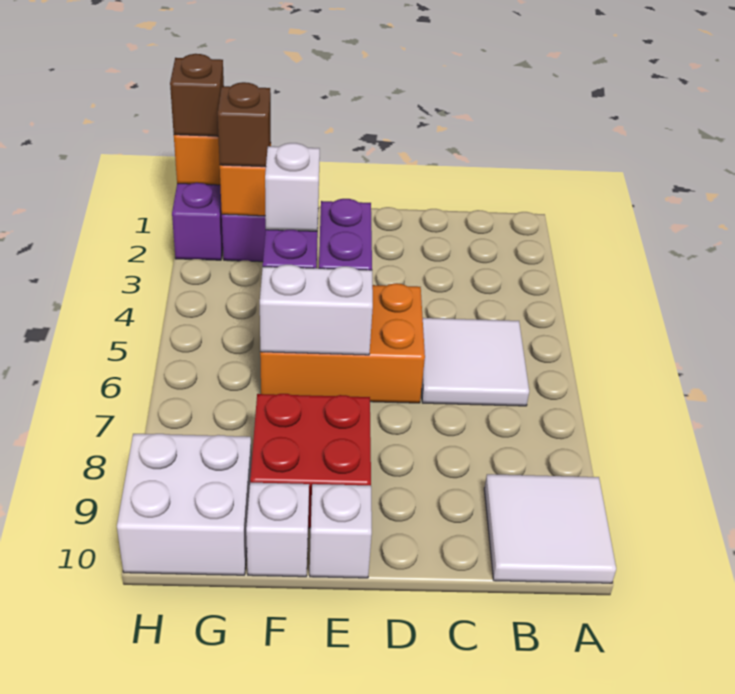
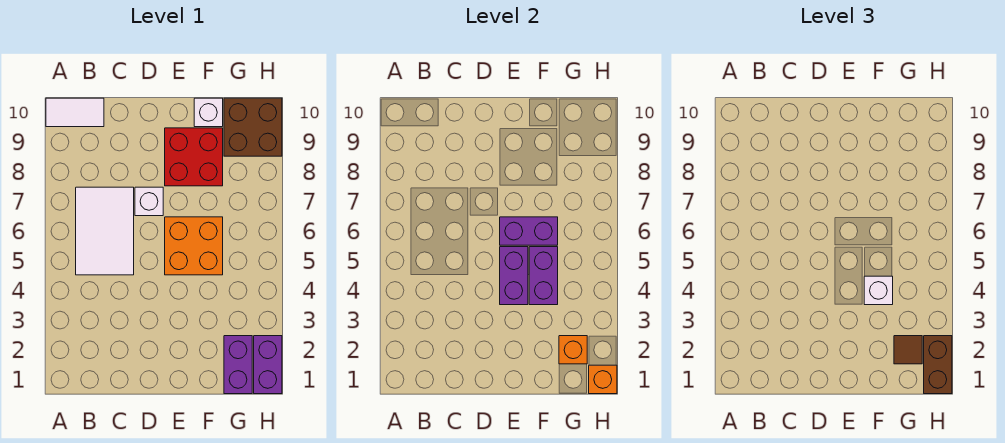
white tile A9:B10 level 1 -> white tile A10:B10 level 1
white tile B5:C6 level 1 -> white tile B5:C7 level 1
orange brick D5:F6 level 1 -> orange brick E5:F6 level 1
white brick E6:F6 level 2 -> purple brick E6:F6 level 2
white brick E10 level 1 -> white brick D7 level 1
brown brick G2 level 3 -> brown tile G2 level 3
white brick G9:H10 level 1 -> brown brick G9:H10 level 1
brown brick H1 level 3 -> brown brick H1:H2 level 3

